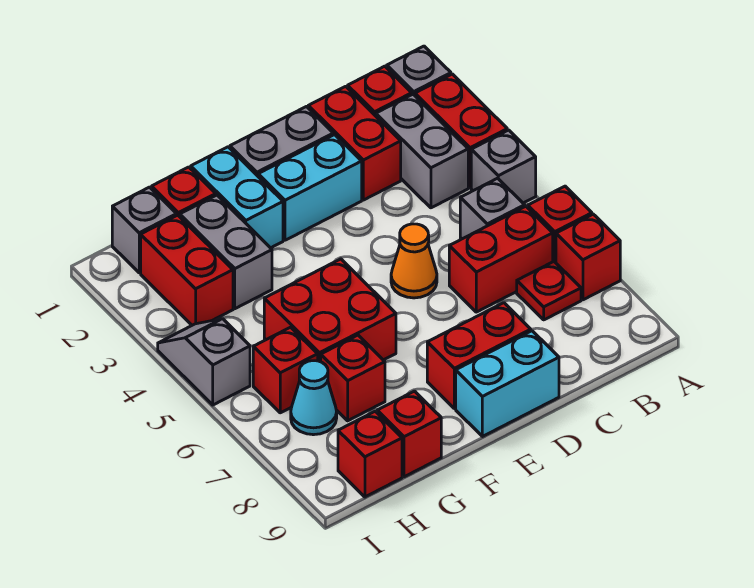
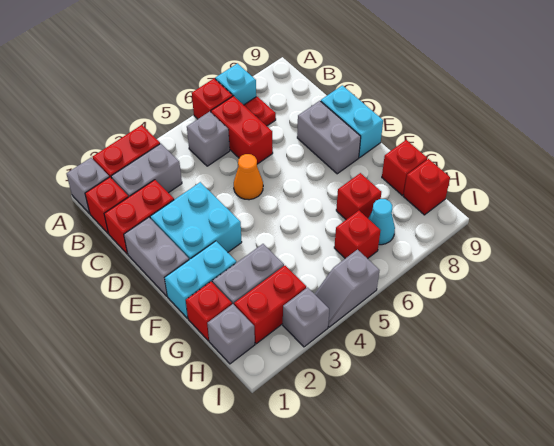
grey brick A4 level 1 -> grey brick I3 level 1
red brick A7 level 1 -> cyan brick A7 level 1
cyan brick D2:E2 level 1 -> cyan brick D2:E3 level 1
red brick D8:E8 level 1 -> grey brick D8:E8 level 1
red brick F5:G6 level 1 -> none

